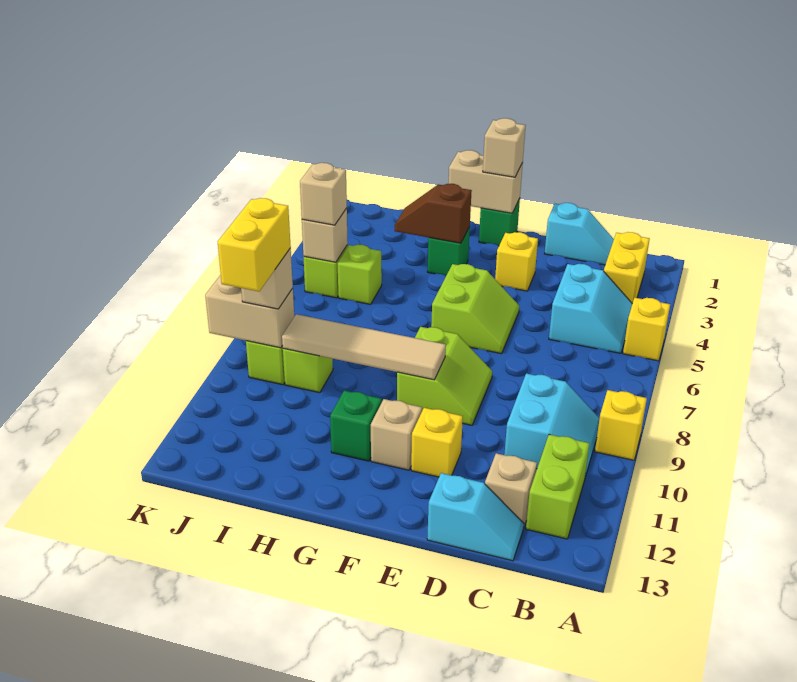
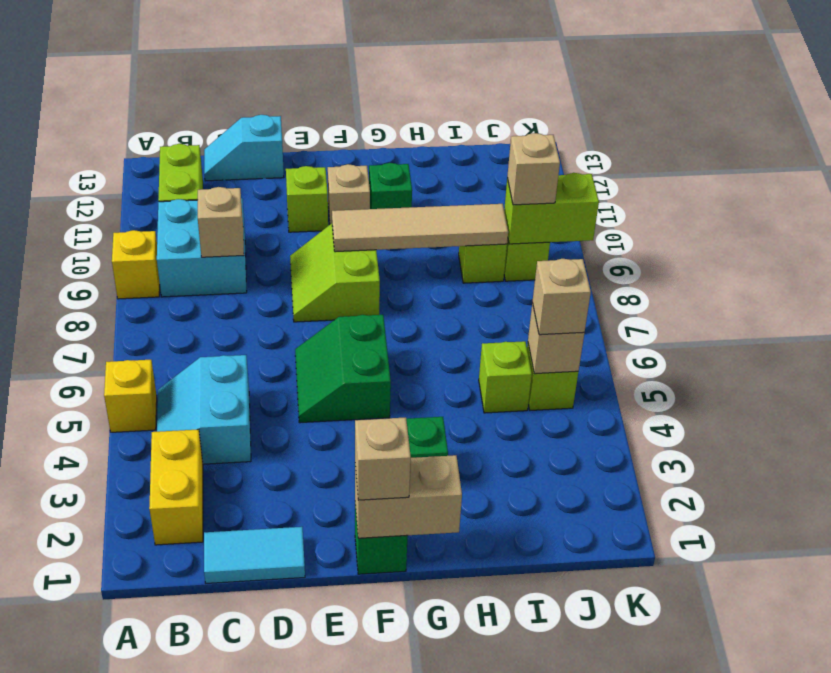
cyan slope B9:C10 level 1 top C -> cyan brick B9:C10 level 1
cyan slope C1:D1 level 1 top D -> cyan tile C1:D1 level 1
tan brick C12 level 1 -> tan brick C9 level 2
yellow brick E3 level 1 -> none
lime slope E5:F6 level 1 top F -> green slope E5:F6 level 1 top F
yellow brick E11 level 1 -> lime brick E11 level 1
brown slope G3:H3 level 2 top G -> none
tan brick J9:K9 level 2 -> lime brick J9:K9 level 2
yellow brick J9:J10 level 4 -> none

